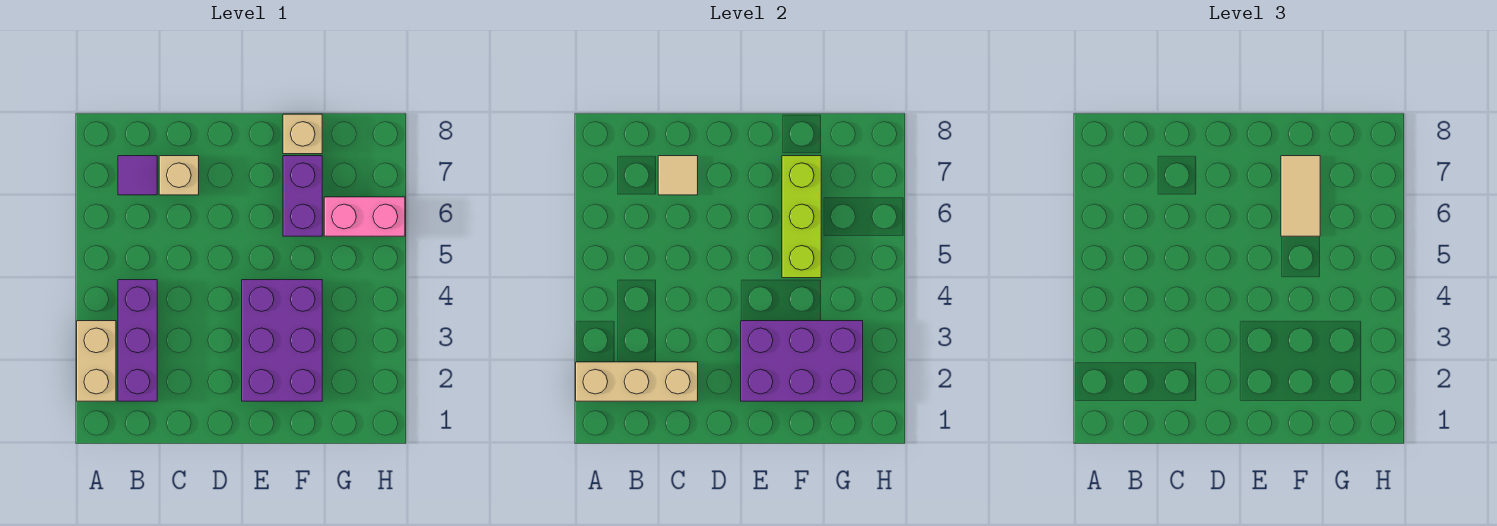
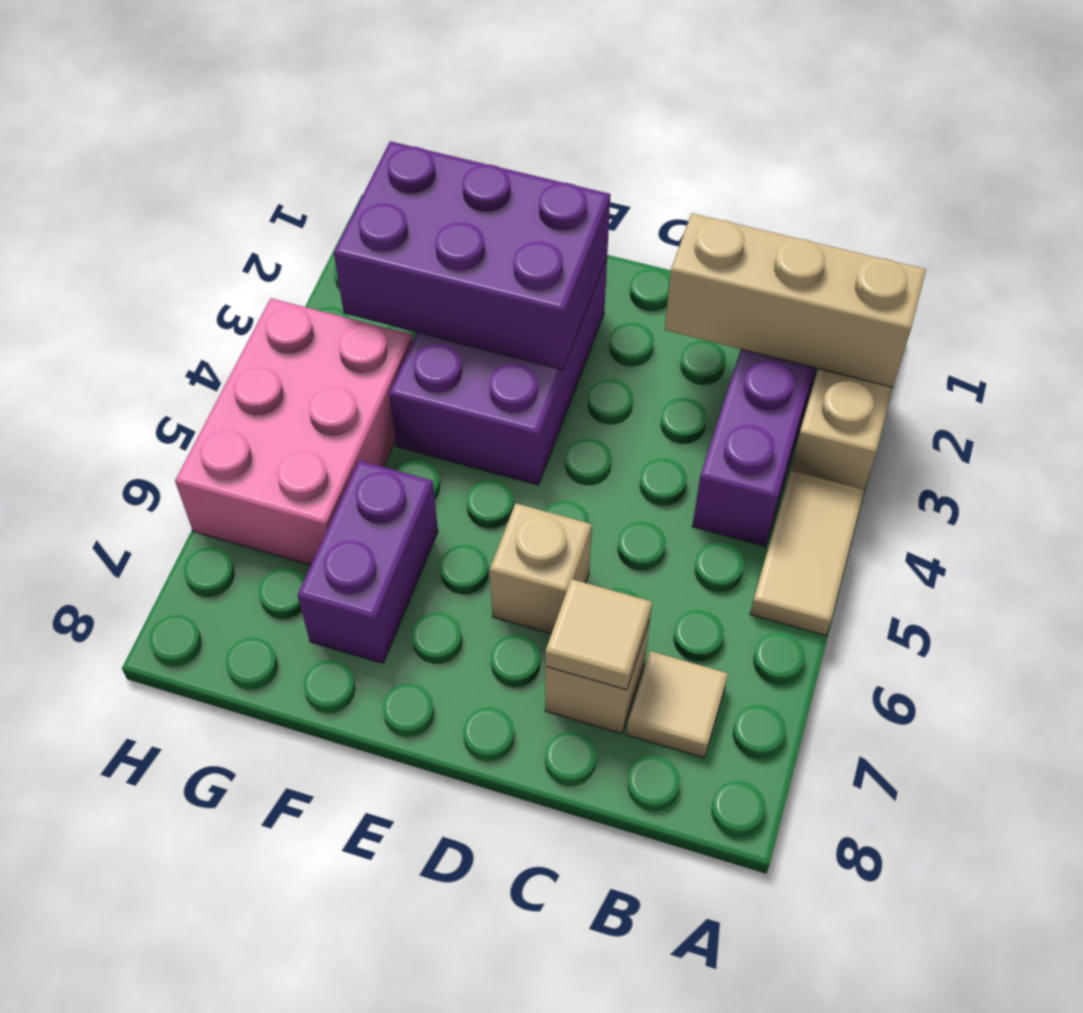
purple tile B7 level 1 -> tan tile B7 level 1
lime brick F5:F7 level 2 -> none
tan tile F6:F7 level 3 -> tan tile A4:A5 level 1
tan brick F8 level 1 -> tan brick D6 level 1
pink brick G6:H6 level 1 -> pink brick G4:H6 level 1

